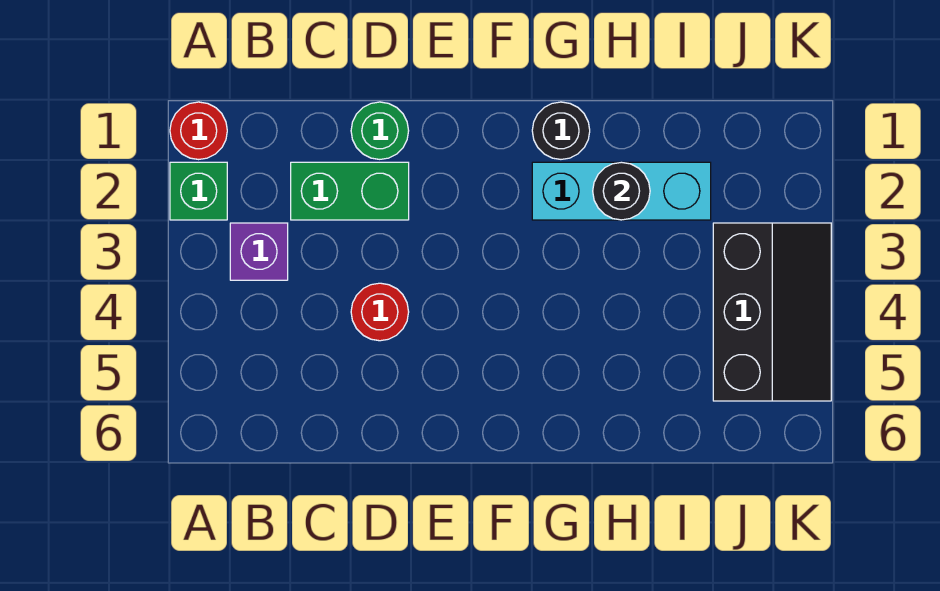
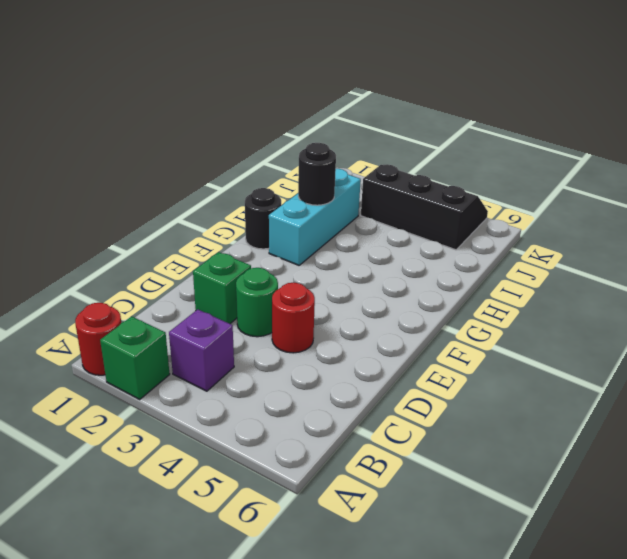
green brick C2:D2 level 1 -> green brick D2 level 1
green round brick D1 level 1 -> green round brick D3 level 1

